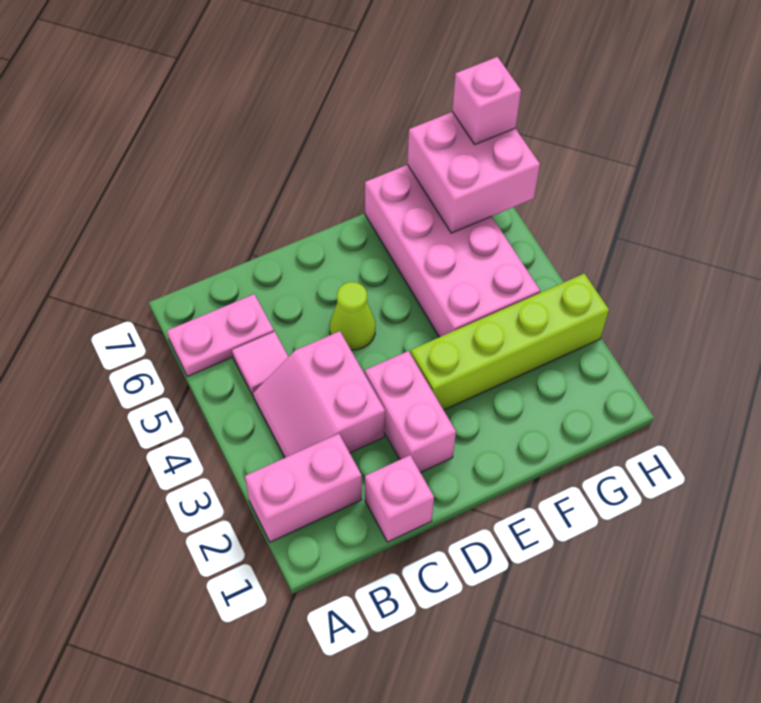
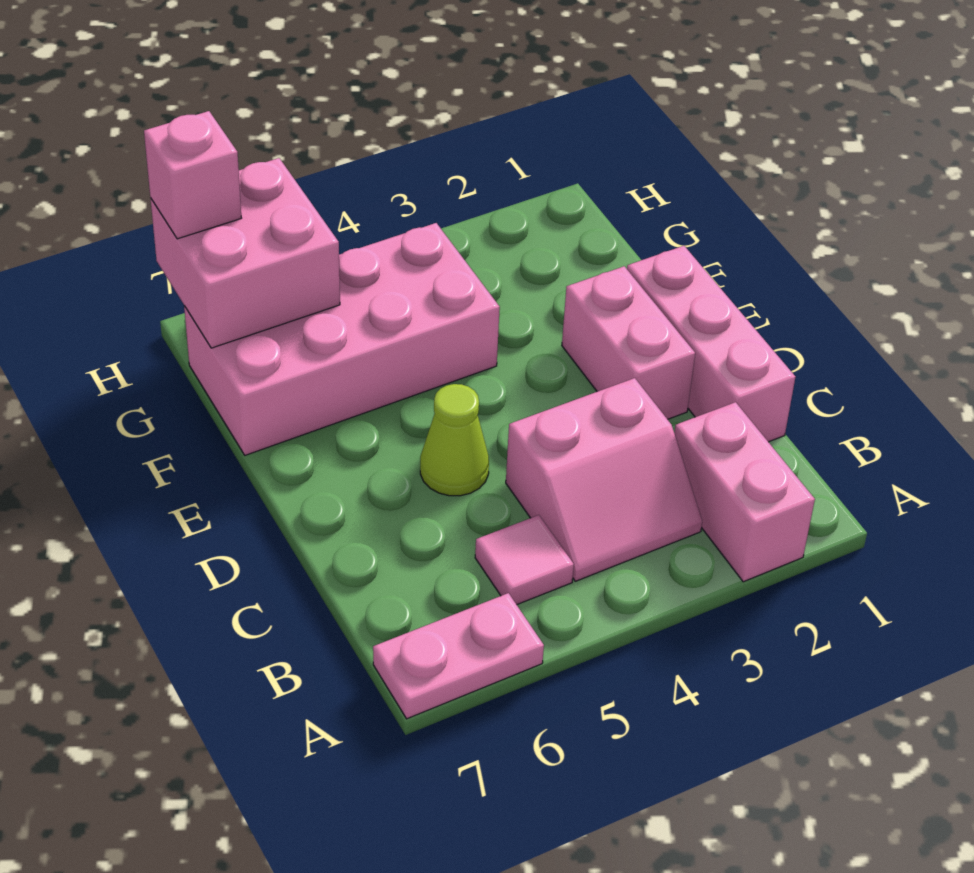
pink plate A6:B6 level 1 -> pink plate A6:A7 level 1
pink brick C1 level 1 -> pink brick C1:E1 level 1
pink brick D2:D3 level 1 -> pink brick D2:E2 level 1
lime brick E3:H3 level 1 -> none

